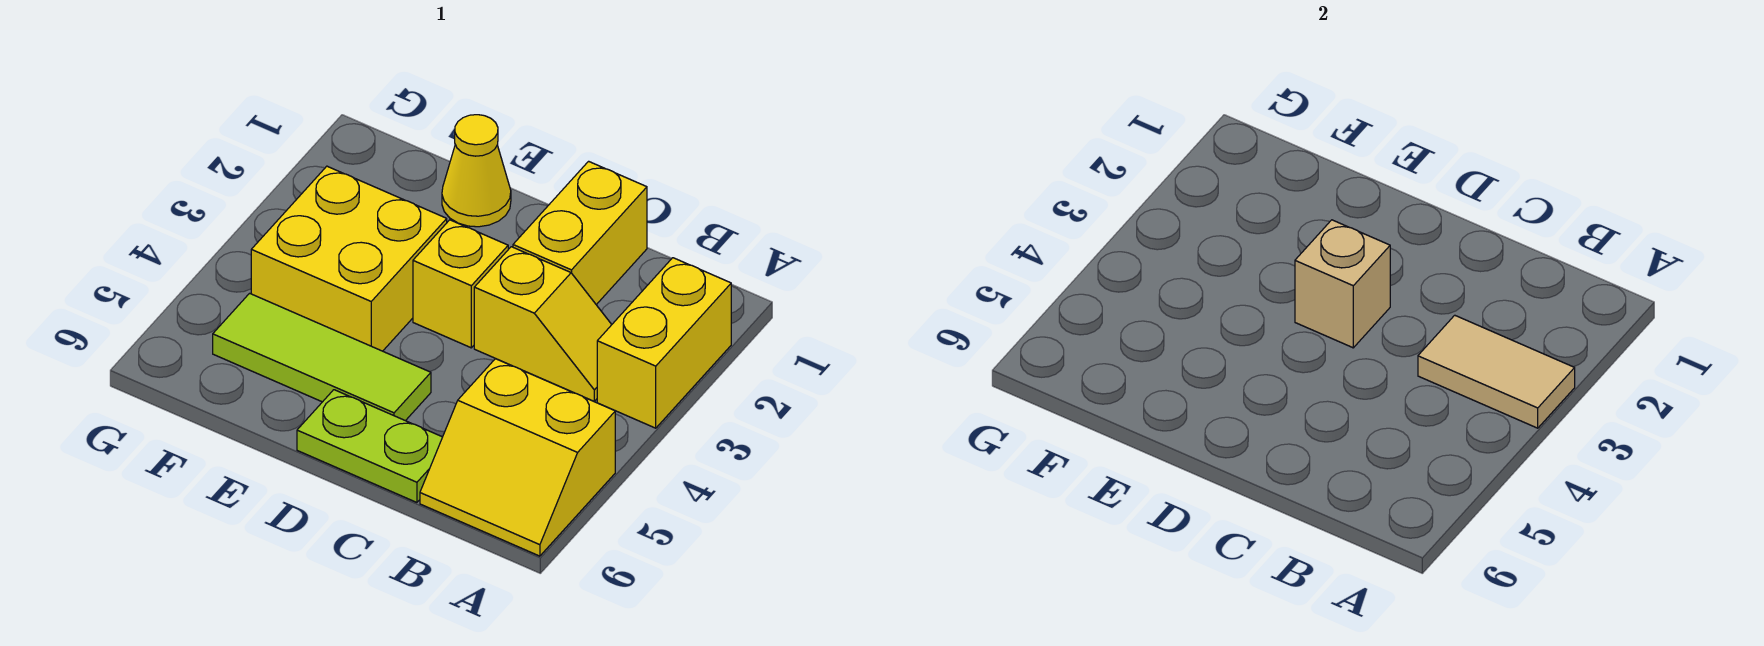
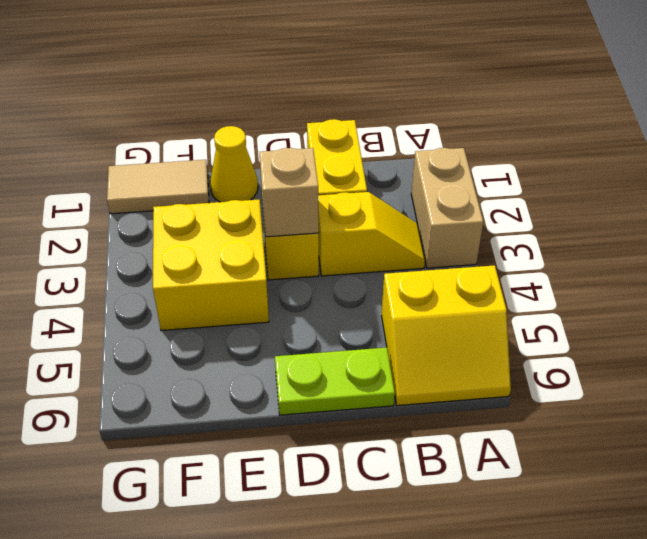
yellow brick A2:A3 level 1 -> tan brick A2:A3 level 1
tan tile A3:B3 level 2 -> tan tile F1:G1 level 1
lime tile D5:F5 level 1 -> none

